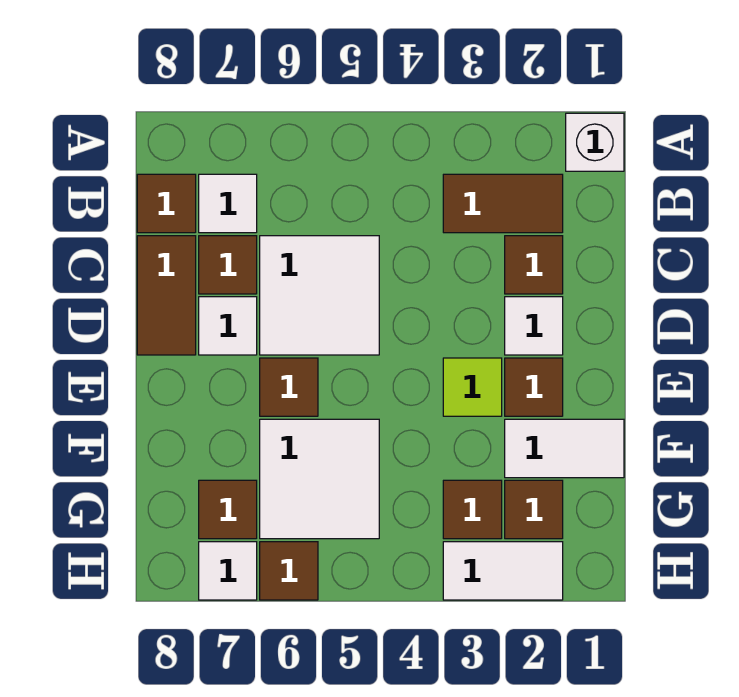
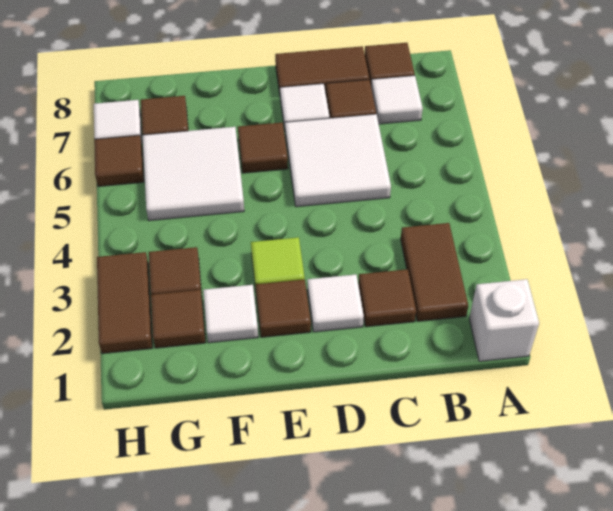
white tile F1:F2 level 1 -> white tile F2 level 1
white tile H2:H3 level 1 -> brown tile H2:H3 level 1

